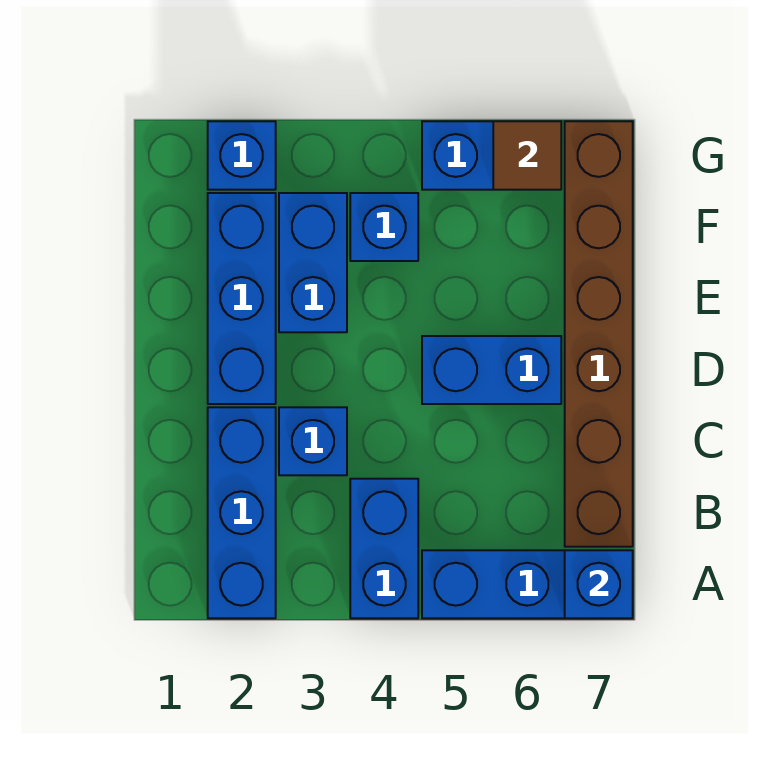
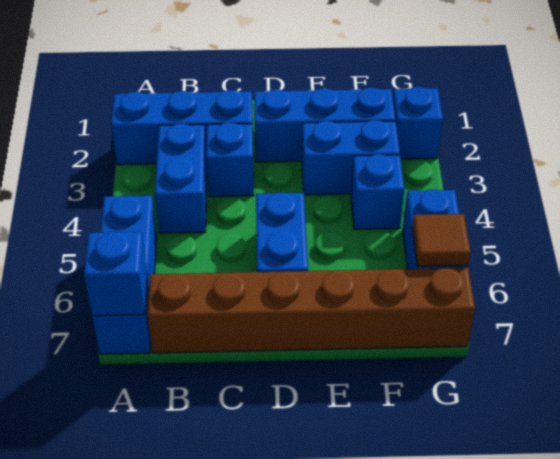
blue brick A4:B4 level 1 -> blue brick B3:B4 level 1

